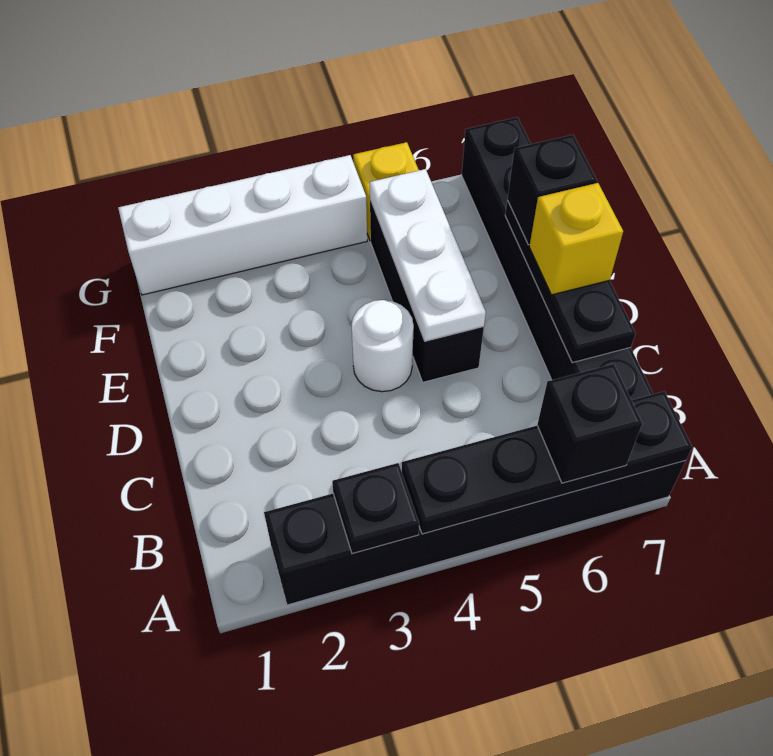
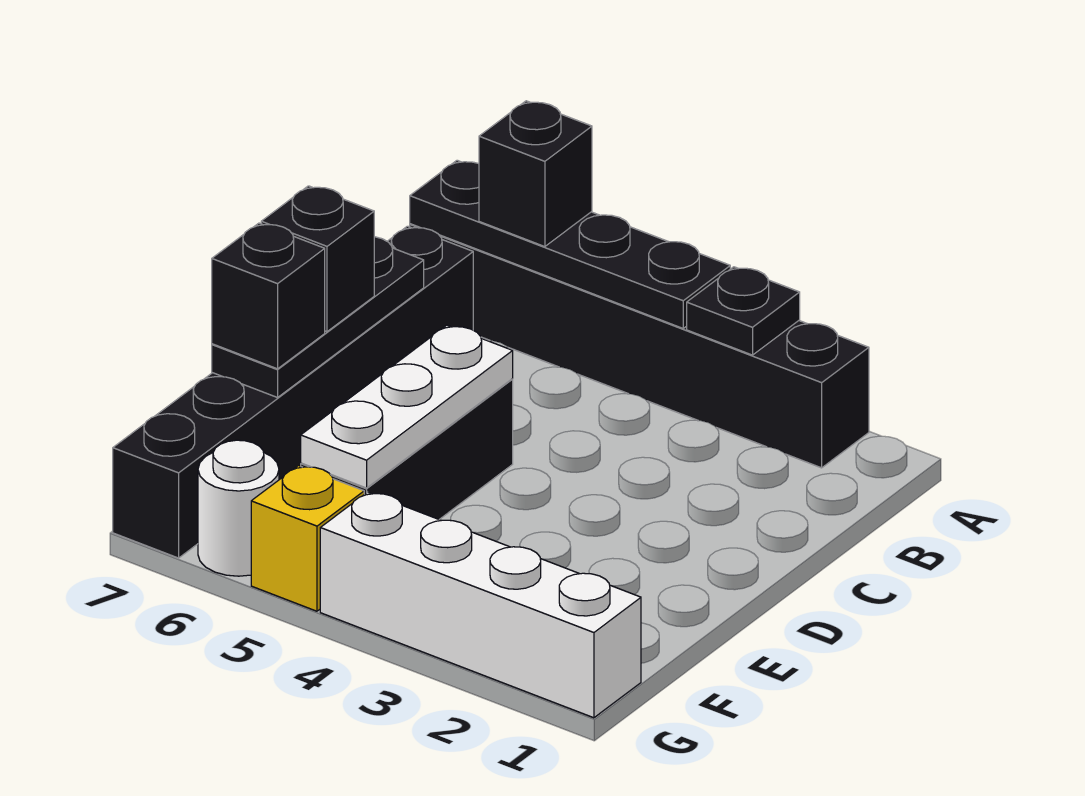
white round brick D4 level 1 -> white round brick G6 level 1
yellow brick D7 level 3 -> black brick D7 level 3

